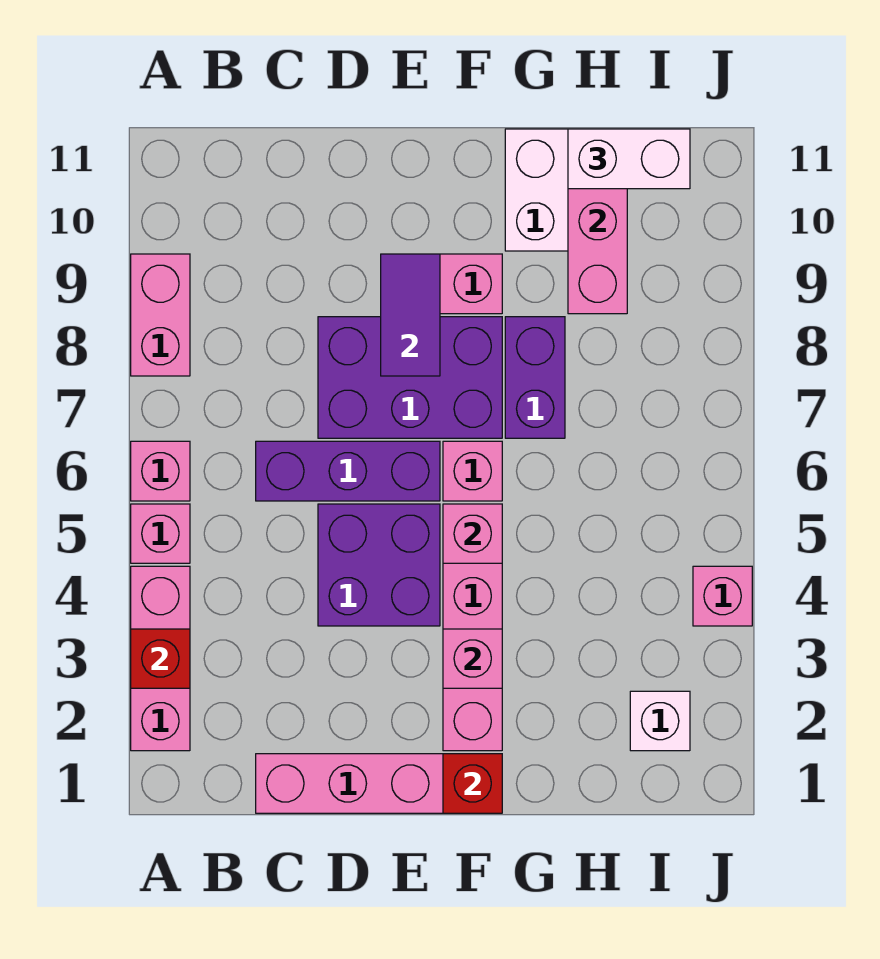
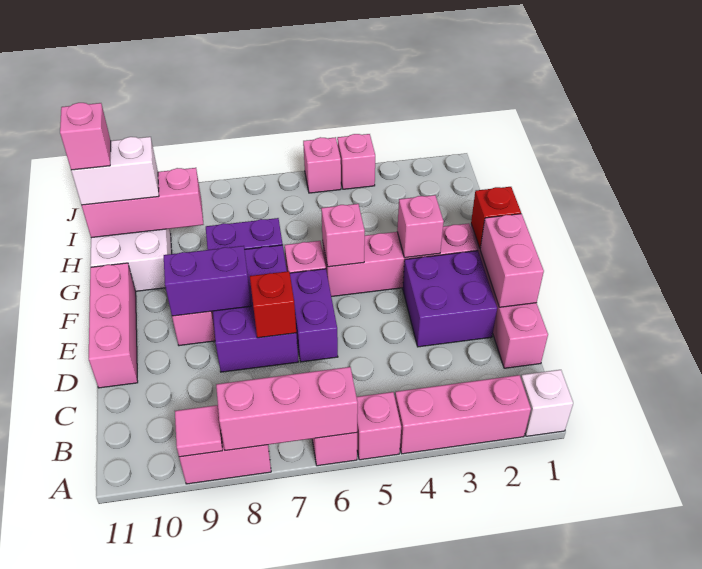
red brick A3 level 2 -> red brick D7 level 2
none -> pink brick A6:A8 level 2
none -> pink tile A9 level 2
purple brick C6:E6 level 1 -> purple brick D6:E6 level 1
none -> pink brick D1:E1 level 2
purple brick D4:E5 level 1 -> purple brick D2:E3 level 1
none -> pink brick D11:F11 level 1
purple tile E8:E9 level 2 -> purple brick E8:E9 level 2
white brick H11:I11 level 3 -> white brick H10:H11 level 3
none -> pink brick H11 level 4
white brick I2 level 1 -> white brick A1 level 1
none -> pink brick J5 level 1

